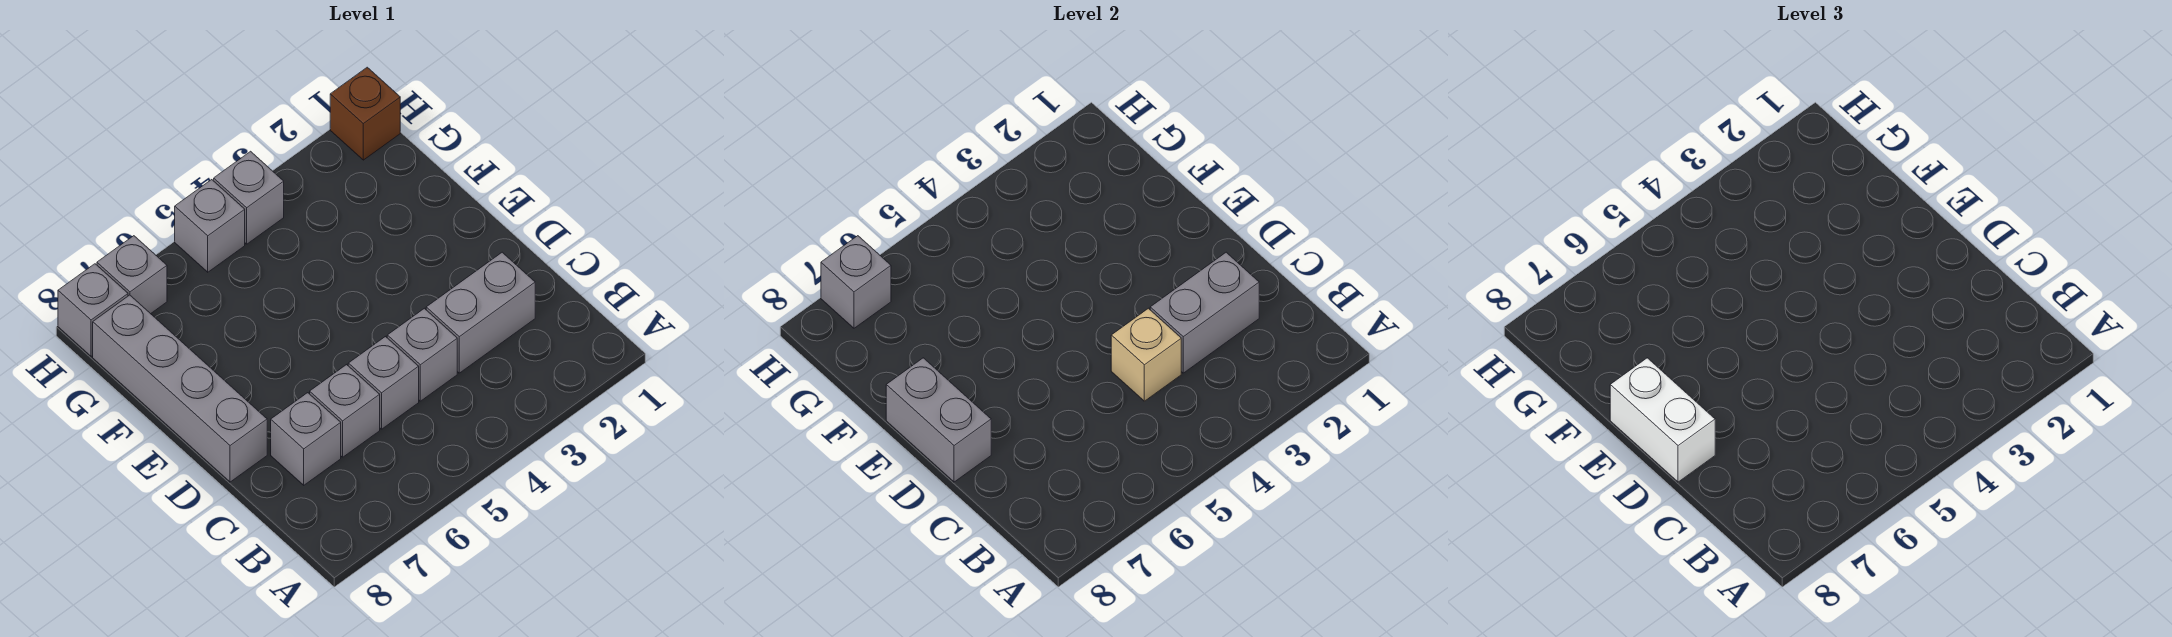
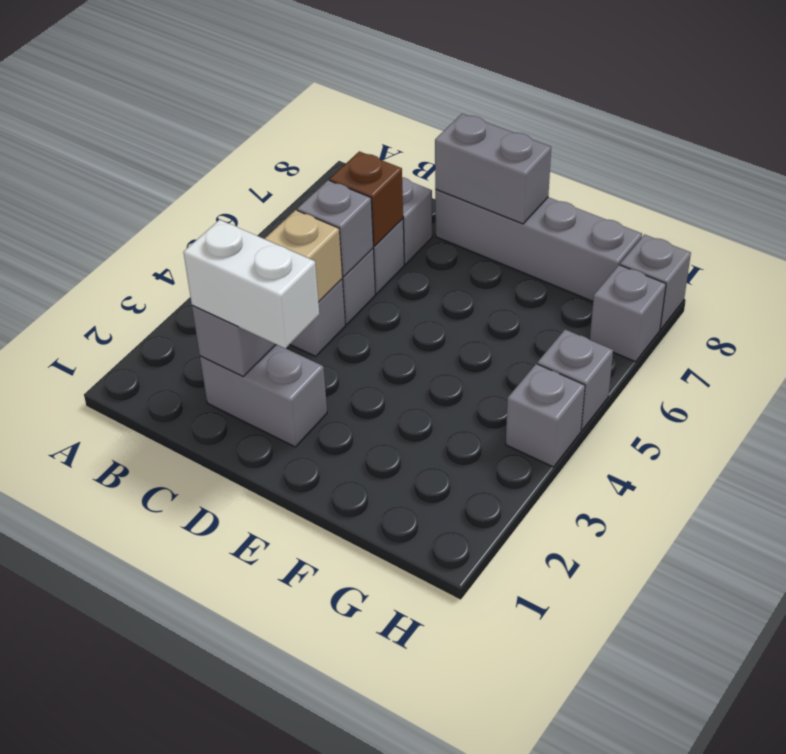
grey brick C2:C3 level 1 -> grey brick C2:D2 level 1
white brick D8:E8 level 3 -> white brick C2:D2 level 3
brown brick H1 level 1 -> brown brick C6 level 2
grey brick H7 level 2 -> grey brick C5 level 2

